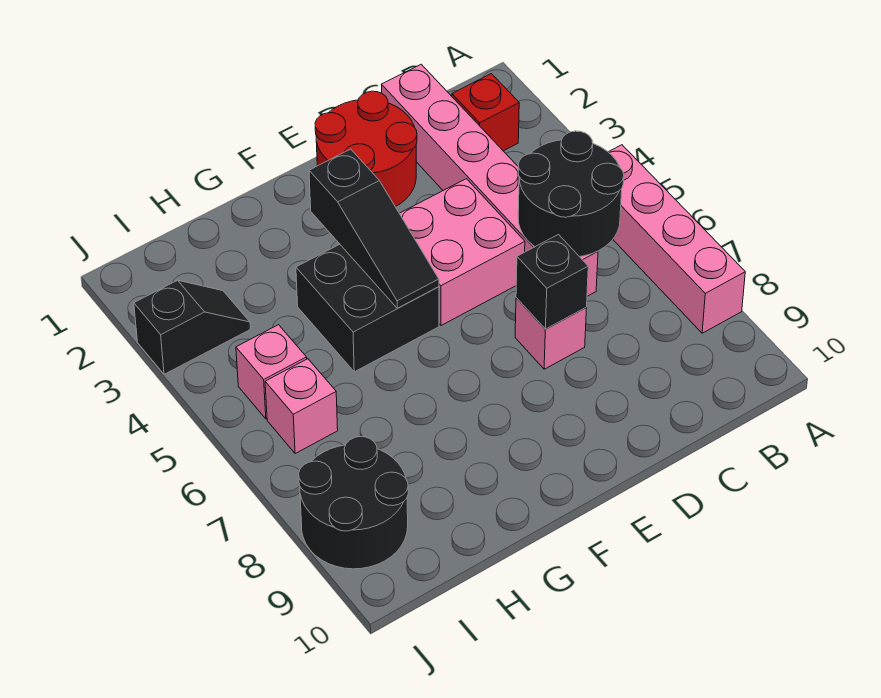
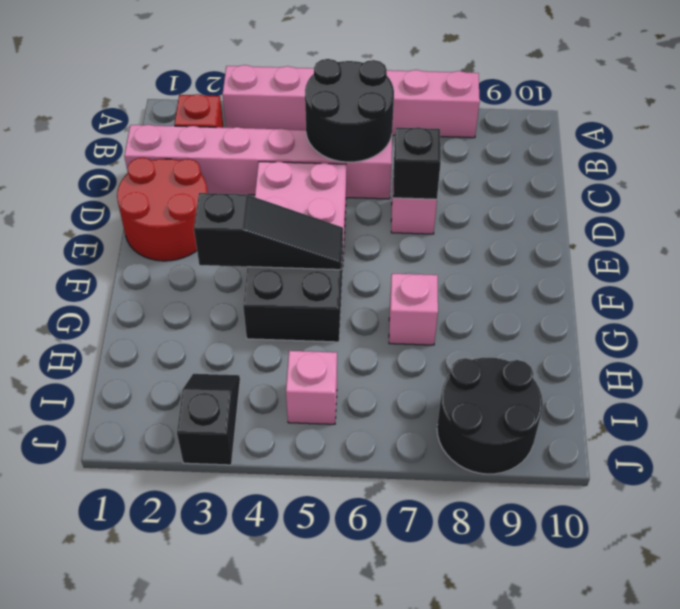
pink brick A5:A8 level 1 -> pink brick A3:A8 level 1
pink brick I6 level 1 -> pink brick G7 level 1

